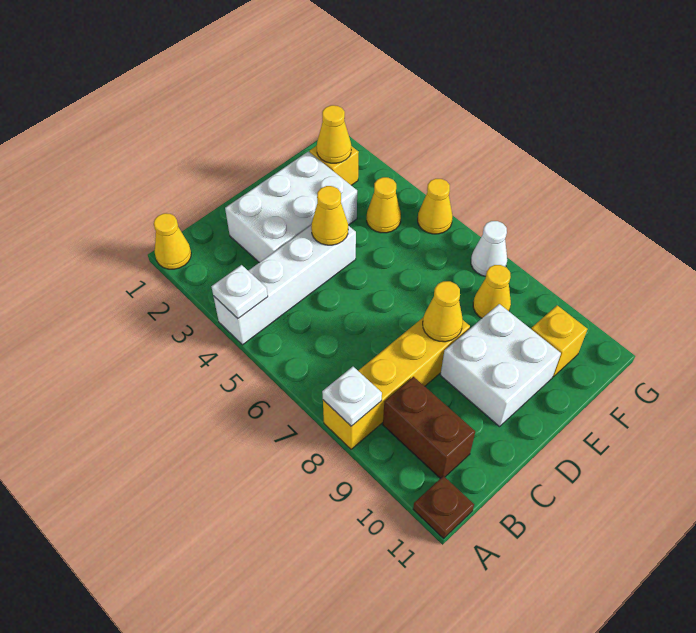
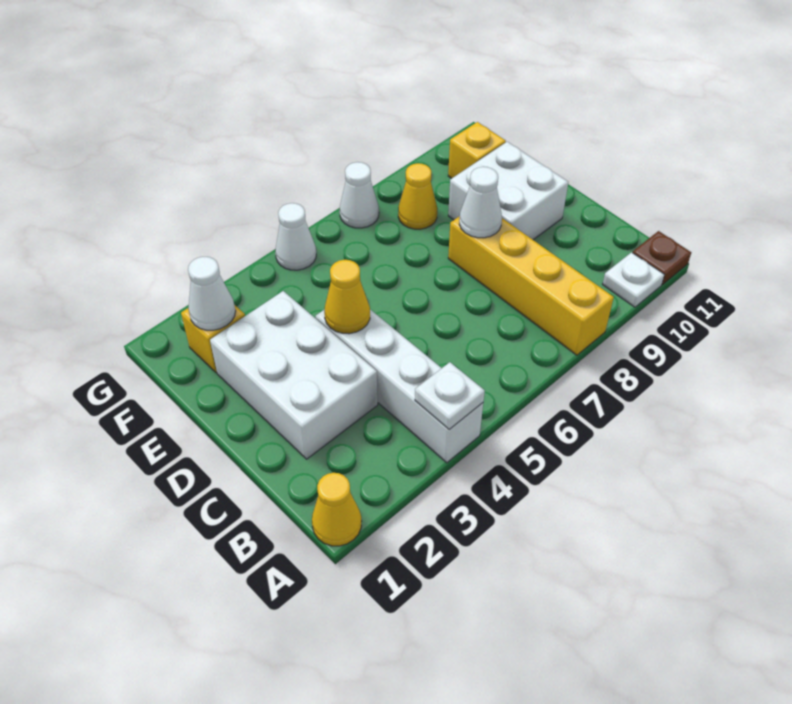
white plate A8 level 2 -> white plate A10 level 1
brown brick B9:B10 level 1 -> none
yellow cone D8 level 2 -> white cone D8 level 2
yellow cone F2 level 2 -> white cone F2 level 2
yellow cone F4 level 1 -> none
yellow cone G5 level 1 -> white cone G5 level 1

